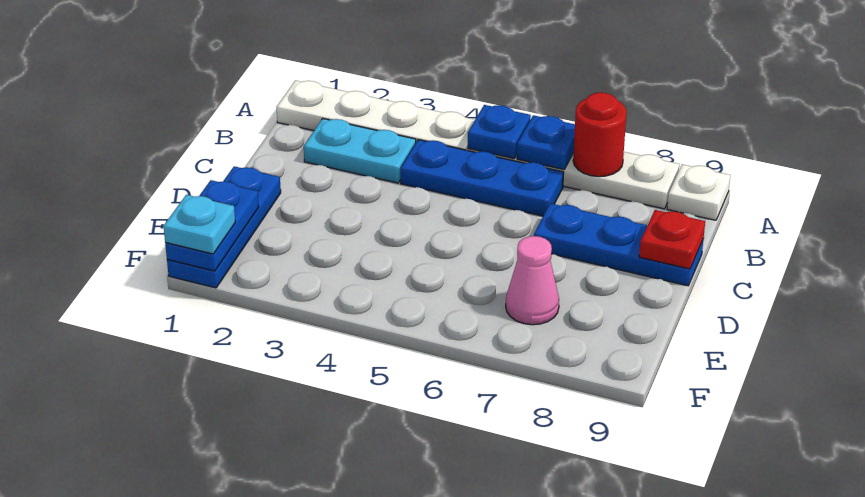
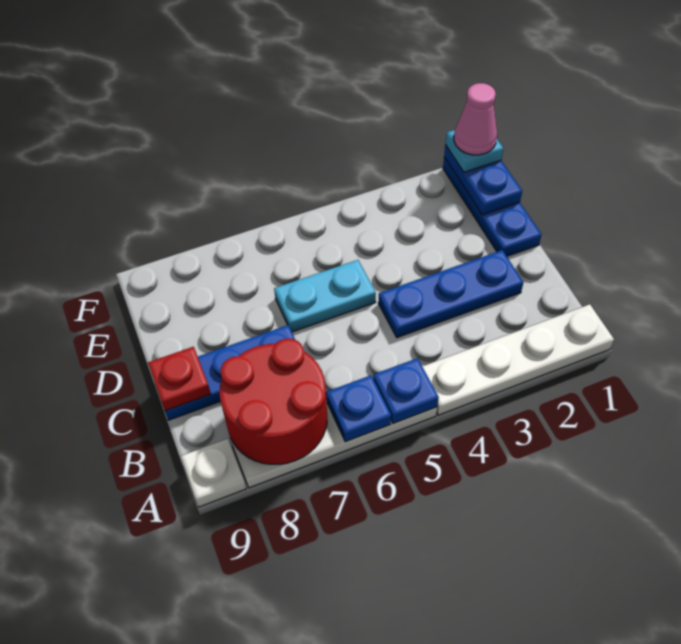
red round brick A7 level 2 -> red round brick A7:B8 level 2
cyan plate B2:B3 level 1 -> cyan plate D5:D6 level 1
blue plate B4:B6 level 1 -> blue plate C2:C4 level 1
pink cone E7 level 1 -> pink cone F1 level 4

